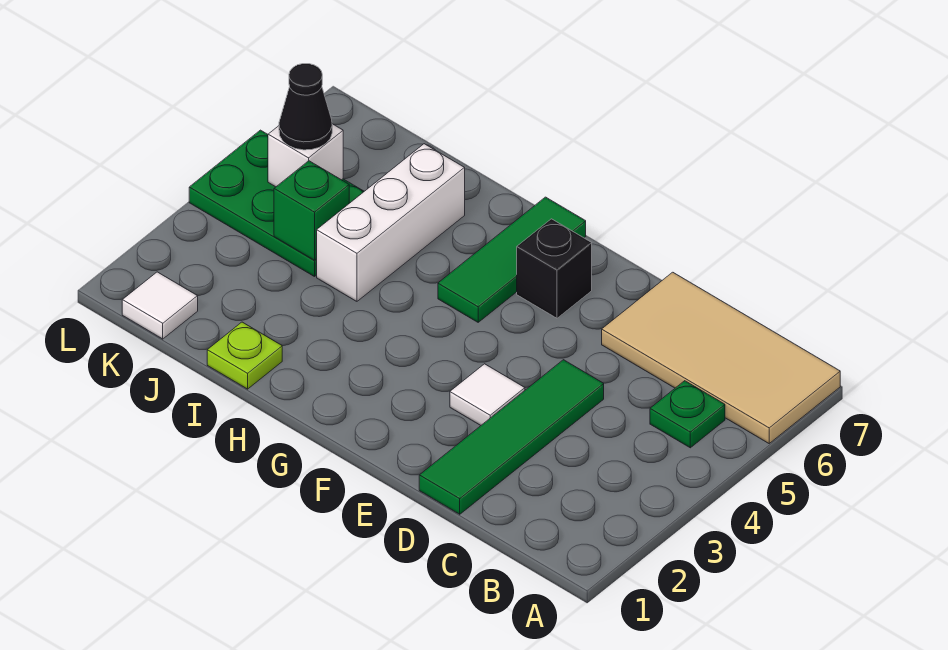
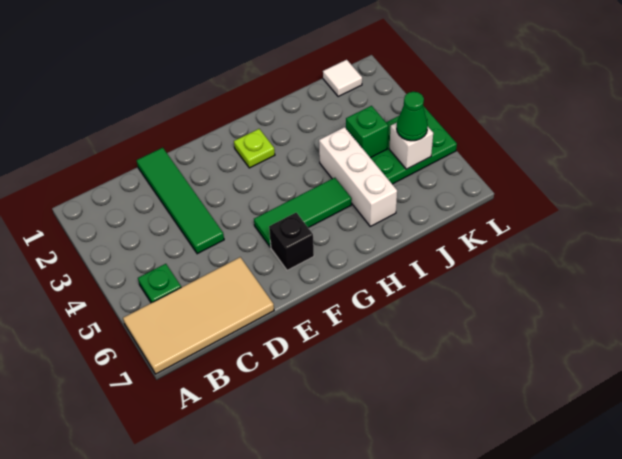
white tile E3 level 1 -> none
green tile G5:G7 level 1 -> green tile F5:H5 level 1
lime plate I1 level 1 -> lime plate G2 level 1
black cone K5 level 3 -> green cone K5 level 3

